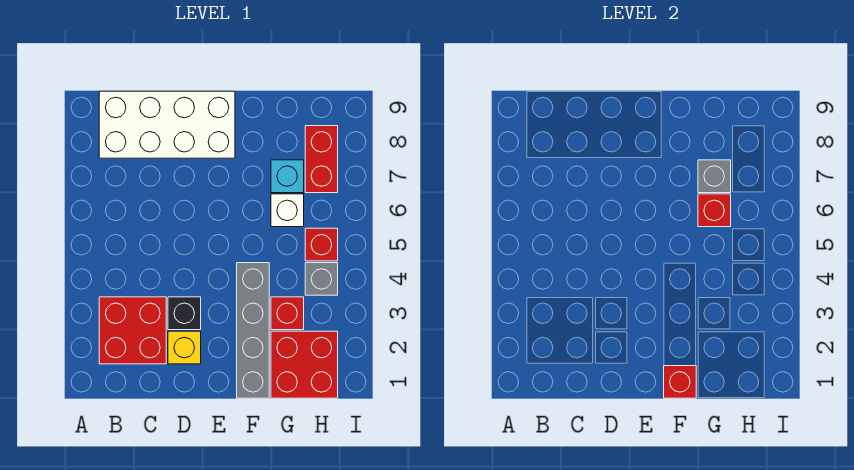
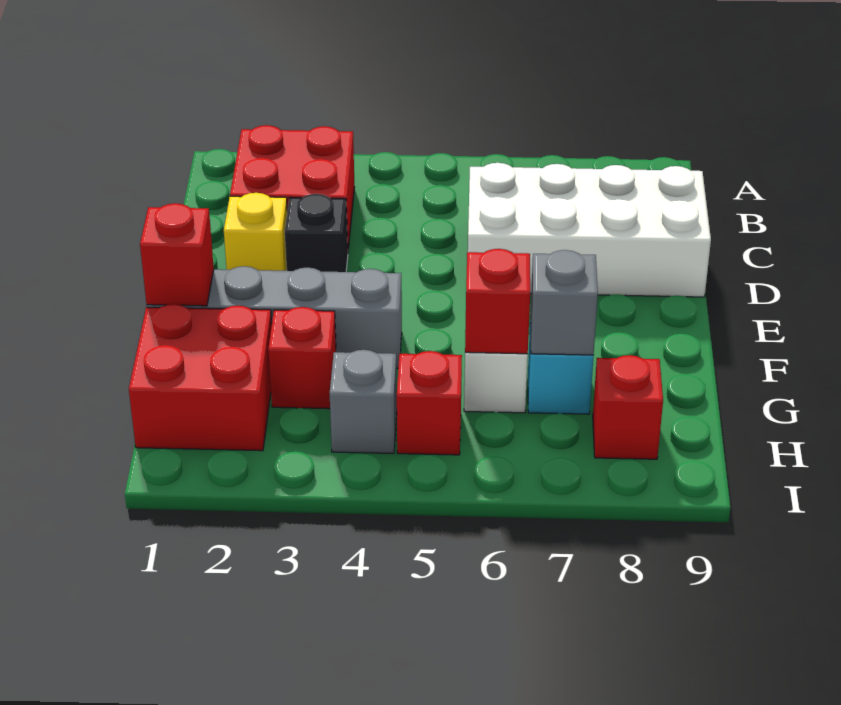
white brick B8:E9 level 1 -> white brick C6:D9 level 1
red brick H7:H8 level 1 -> red brick H8 level 1

